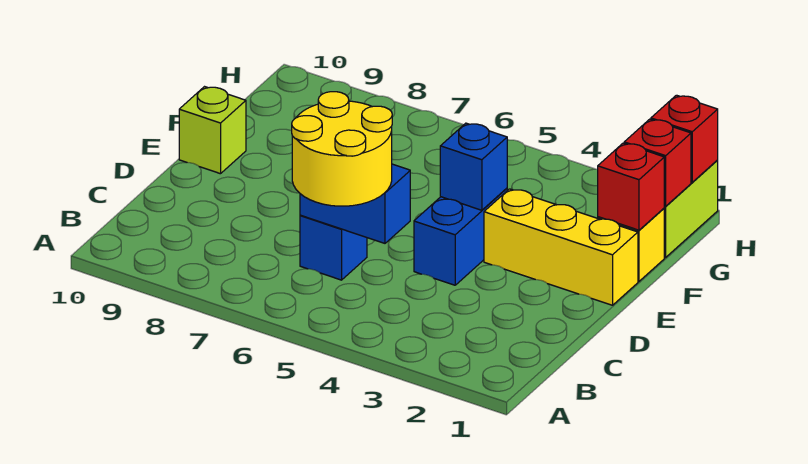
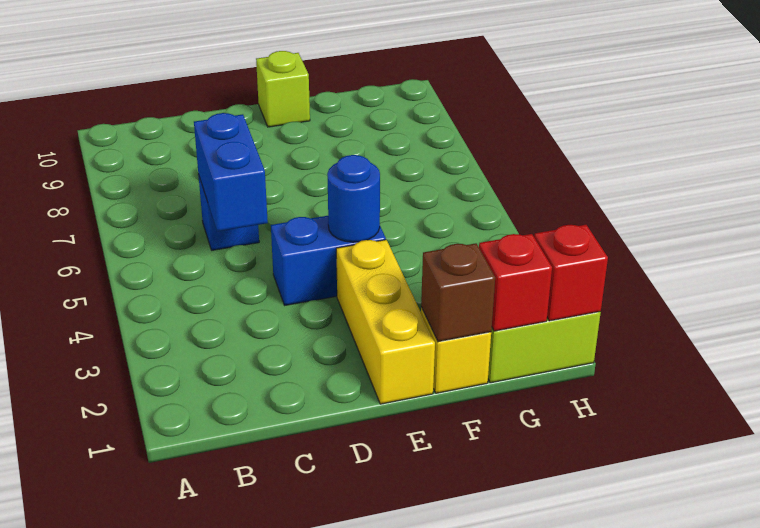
yellow round brick B5:C6 level 3 -> none
blue brick E4 level 2 -> blue round brick E4 level 2
red brick F1 level 2 -> brown brick F1 level 2

